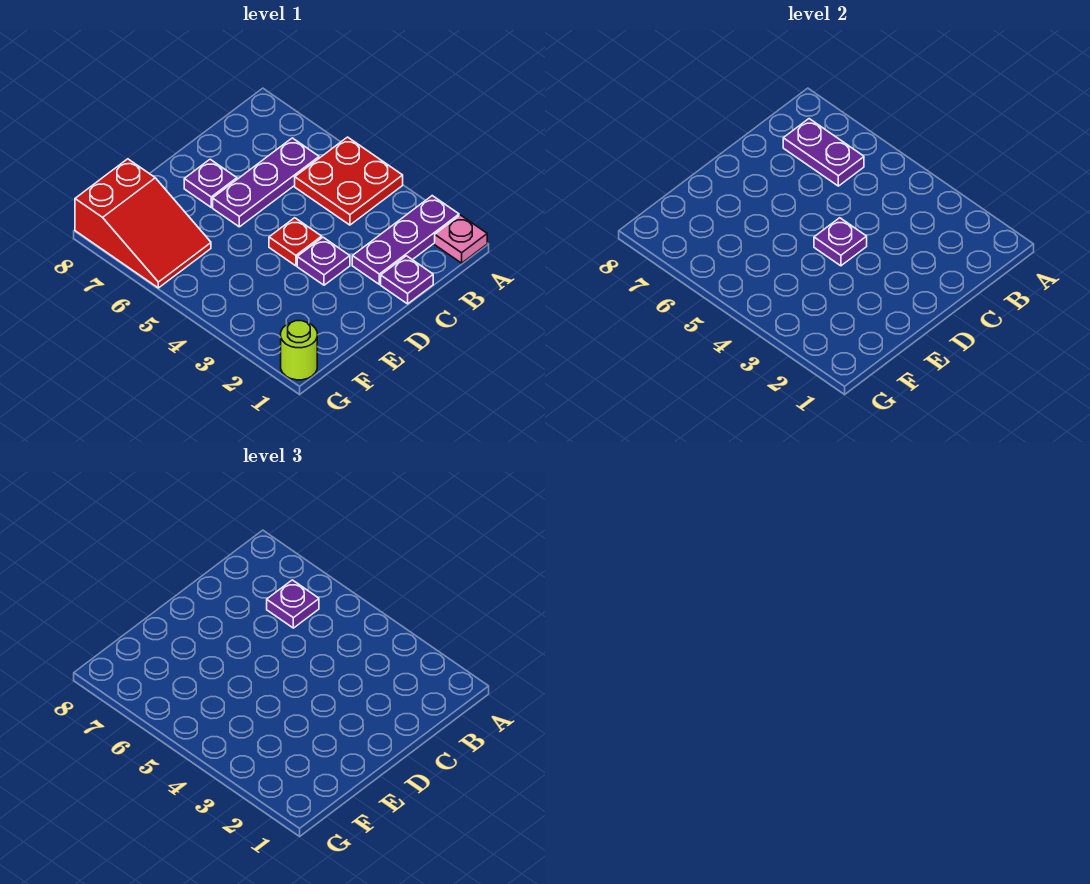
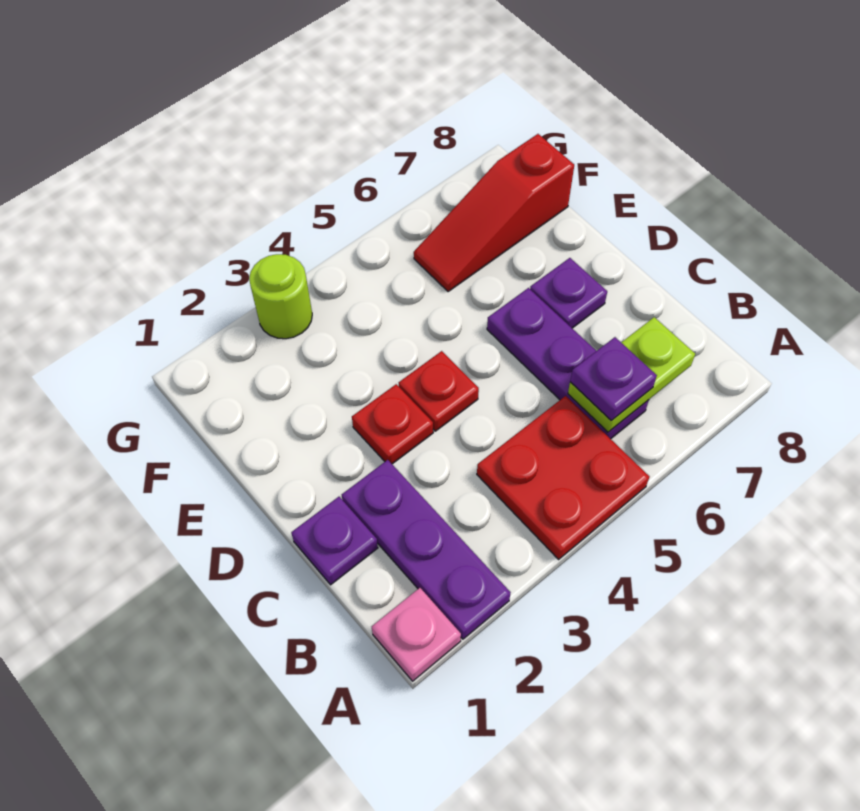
purple plate B6:B7 level 2 -> lime plate B6:B7 level 2
purple plate D3 level 1 -> red plate D3 level 1
purple plate D4 level 2 -> none
red slope F6:G8 level 1 top 8 -> red slope F6:F8 level 1 top 8
lime round brick G1 level 1 -> lime round brick G3 level 1

